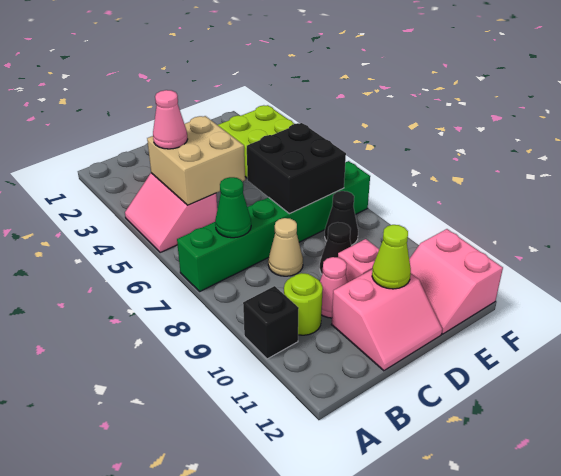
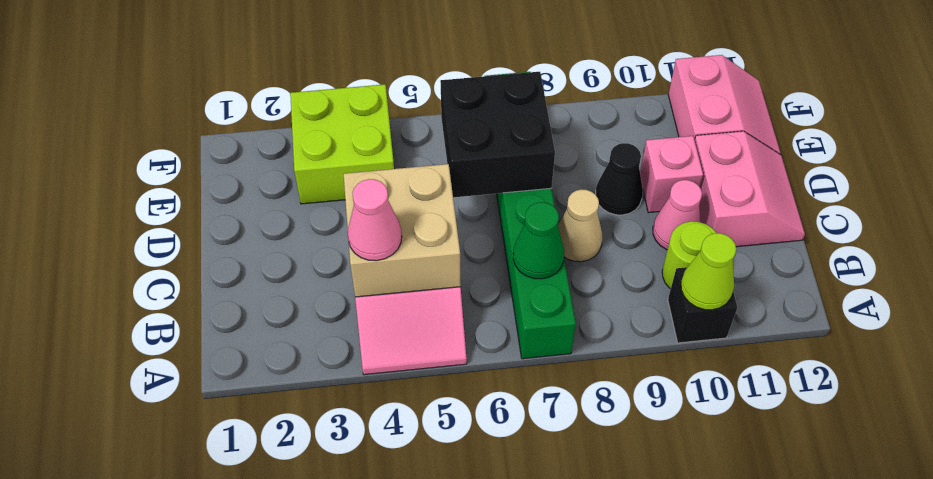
lime cone D11 level 2 -> lime cone A10 level 2
black cone E8 level 1 -> none
pink slope E11:F12 level 1 top F -> pink slope E11:F12 level 1 top 11

